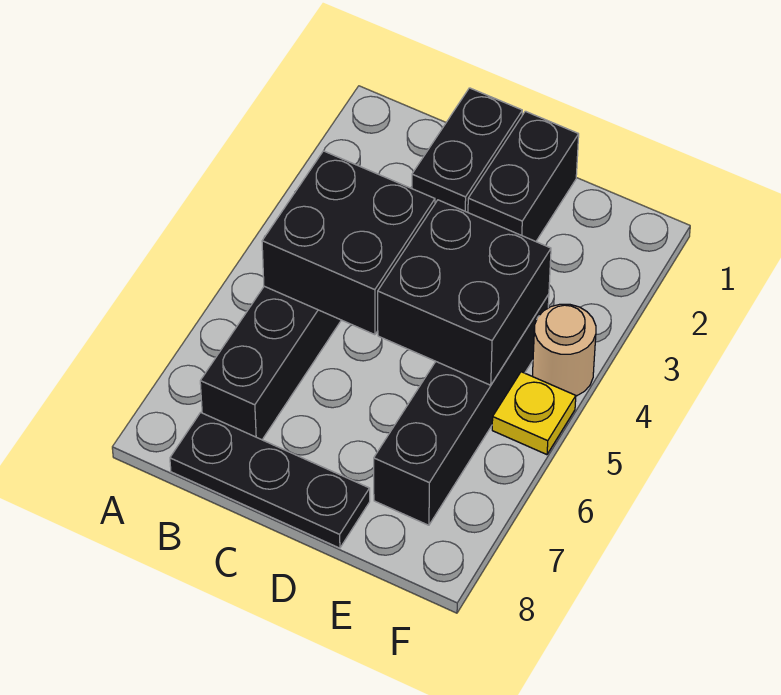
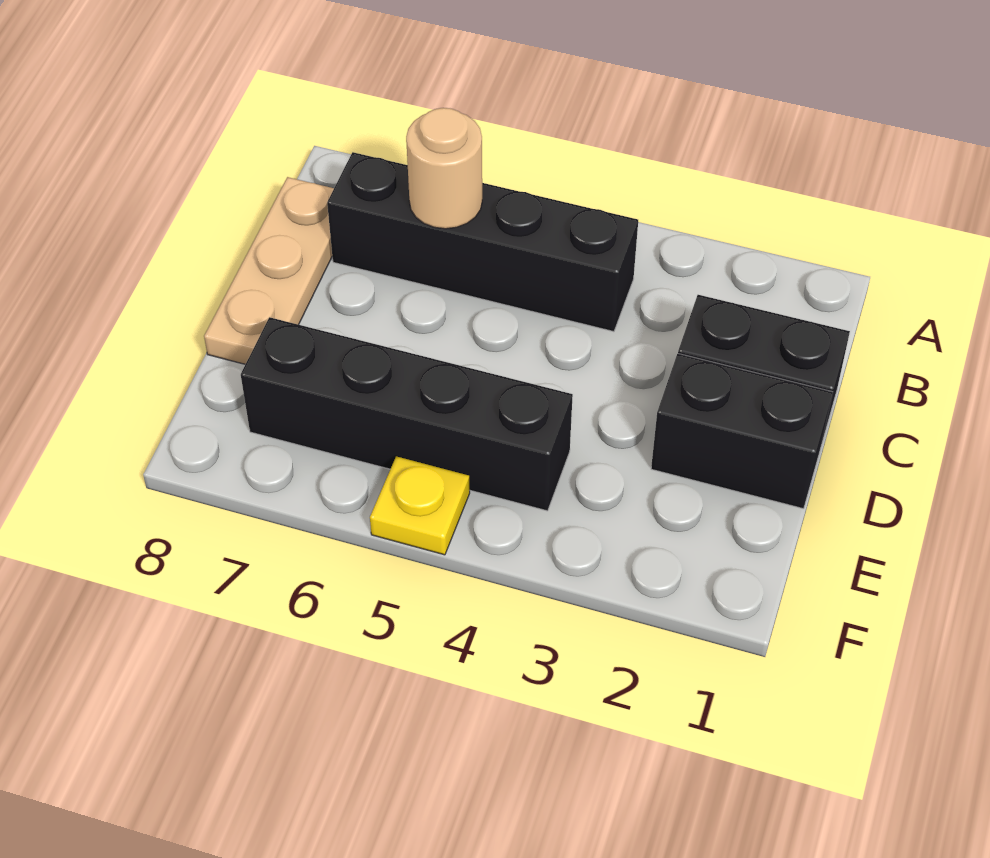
black brick B4:C5 level 2 -> none
black plate B8:D8 level 1 -> tan plate B8:D8 level 1
black brick D4:E5 level 2 -> none
tan round brick F4 level 1 -> tan round brick B6 level 2

